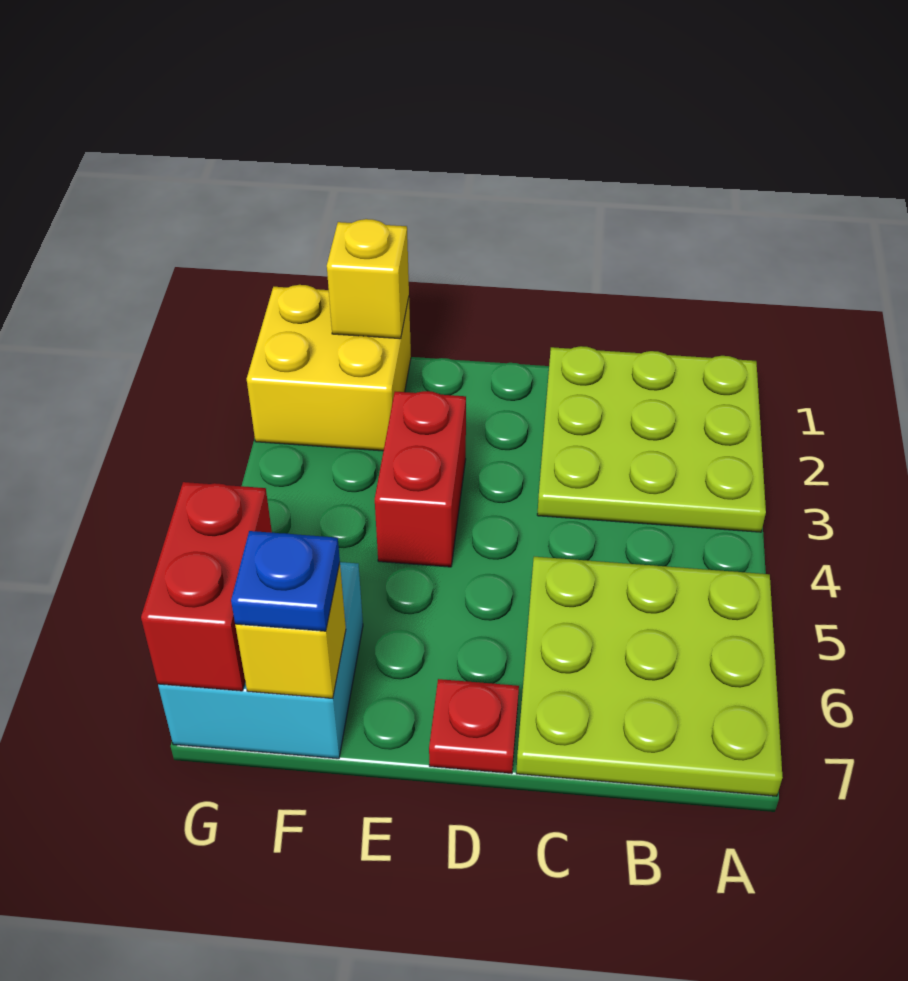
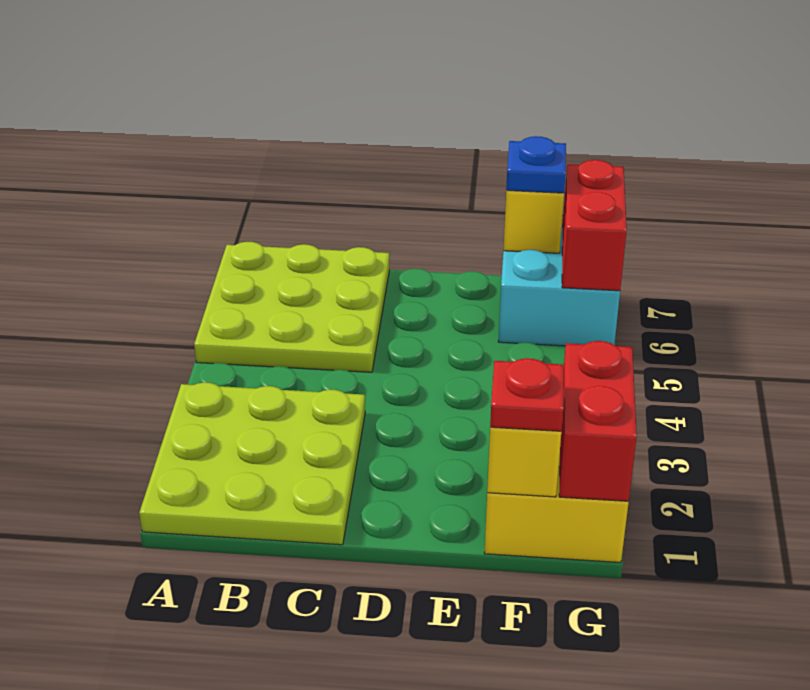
red plate D7 level 1 -> red plate F1 level 3
red brick E3:E4 level 1 -> red brick G1:G2 level 2

